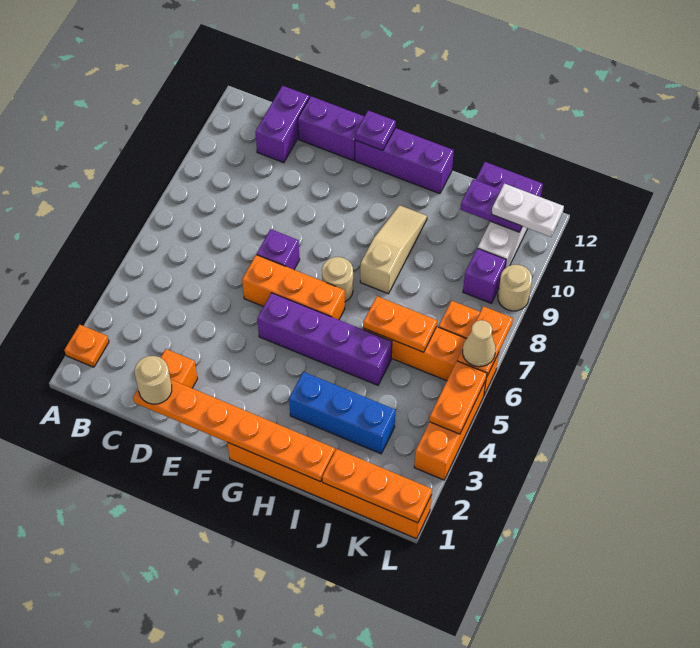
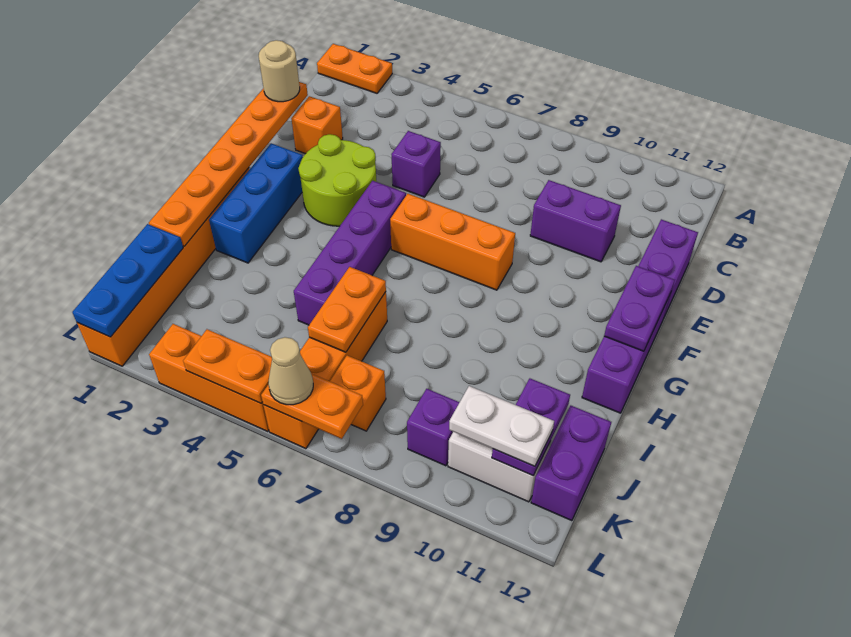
orange plate A2 level 1 -> orange plate A1:A2 level 1
purple brick C11:C12 level 1 -> purple brick D9:D10 level 1
none -> lime round brick E3:F4 level 1
orange brick E6:G6 level 1 -> orange brick F6:F8 level 1
purple brick E7 level 1 -> purple brick D5 level 1
purple plate F12 level 2 -> purple plate F12:G12 level 2
tan round brick G7 level 1 -> none
blue brick H3:J3 level 1 -> blue brick F2:H2 level 1
tan slope H8:H10 level 1 top 8 -> none
orange plate J1:L1 level 2 -> blue plate J1:L1 level 2
white plate K11:L11 level 3 -> white plate K10:K11 level 3
tan round brick L9 level 1 -> none

